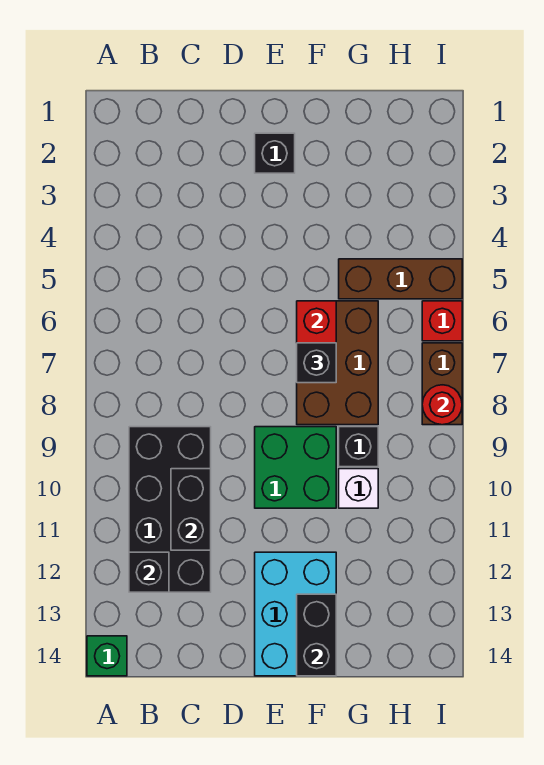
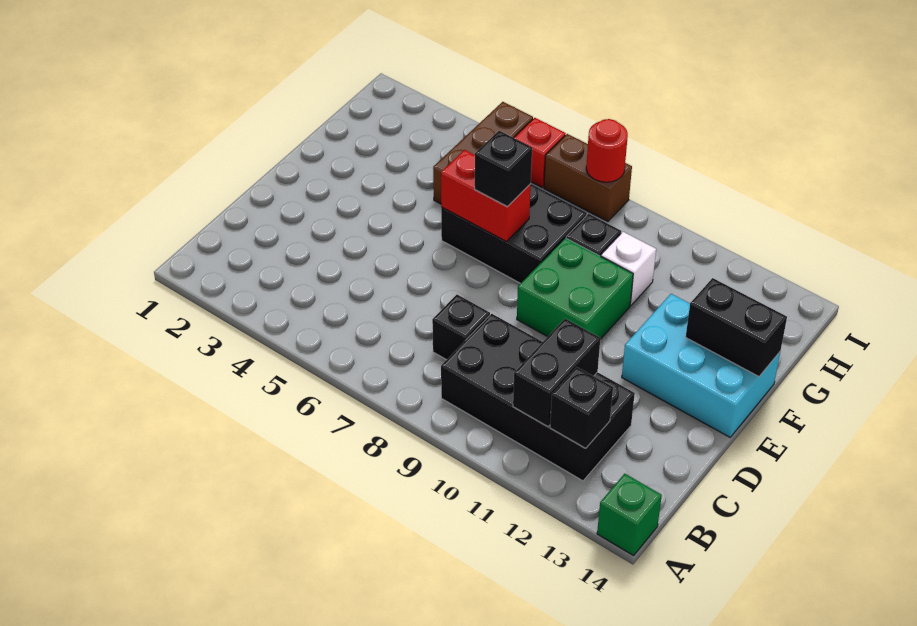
black brick C10:C11 level 2 -> black brick B11:C11 level 2
black brick E2 level 1 -> black brick C8 level 1
brown brick F6:G8 level 1 -> black brick F6:G8 level 1

